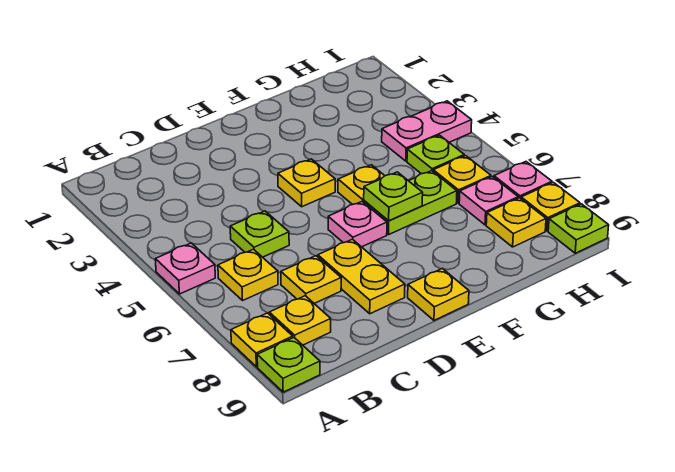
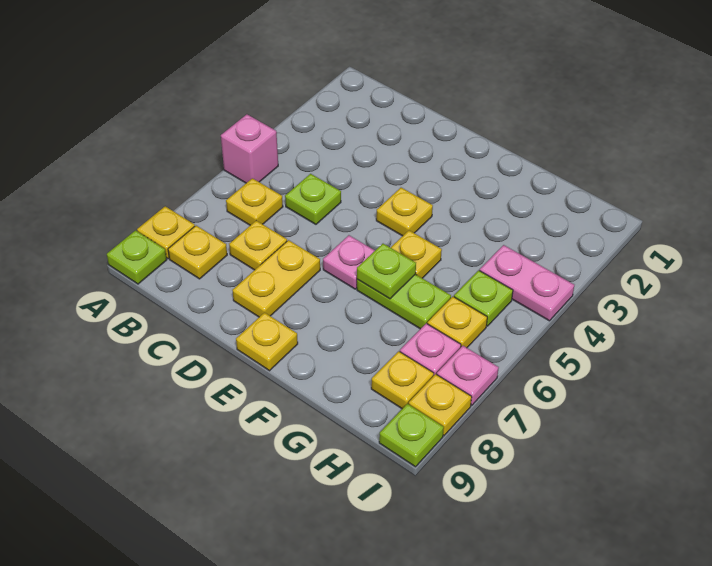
pink plate A5 level 1 -> pink brick A5 level 1

